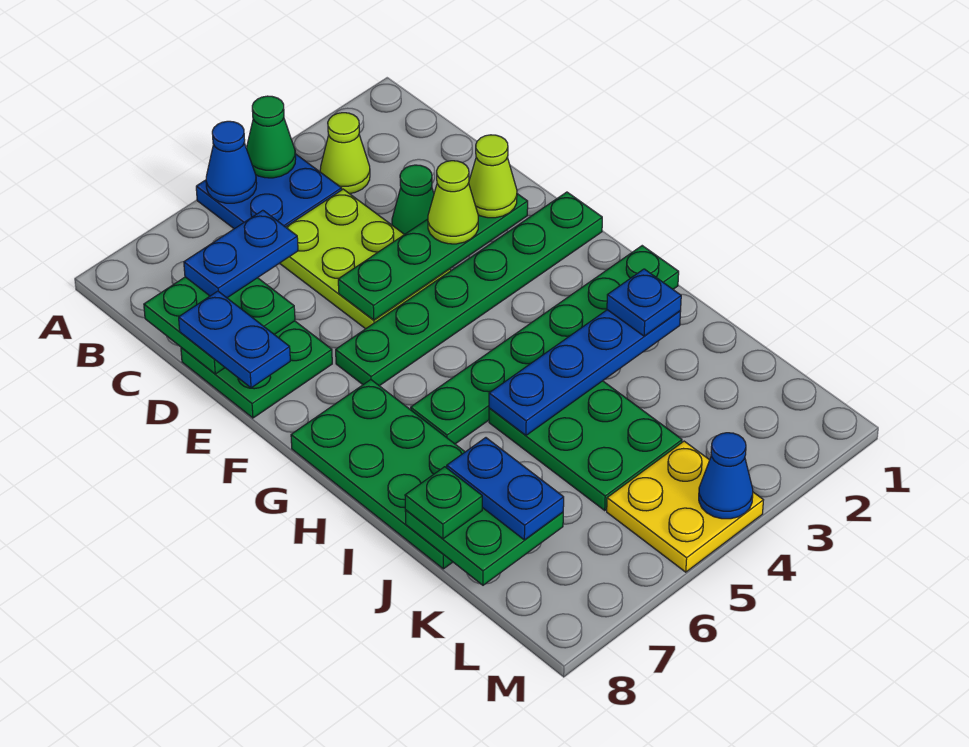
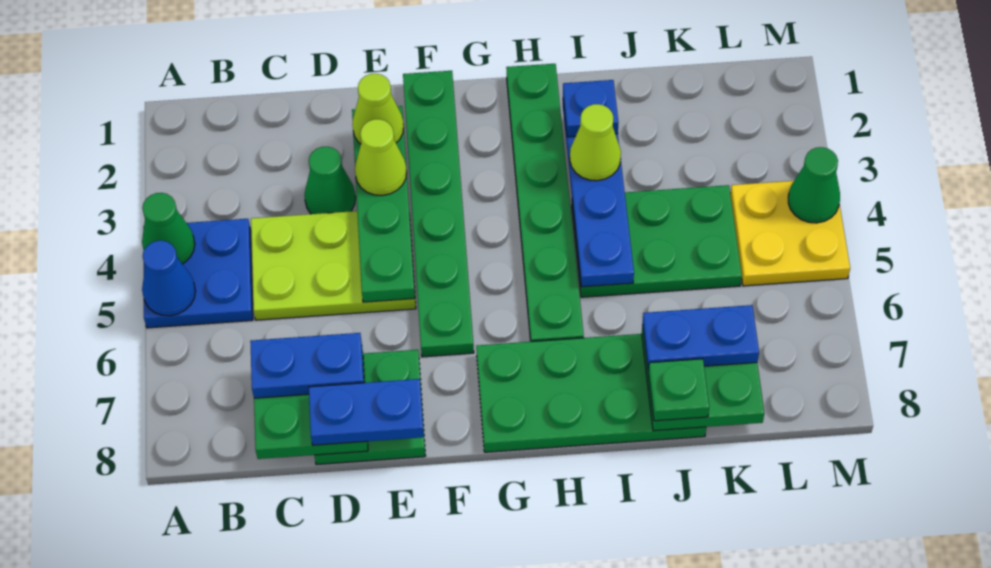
lime cone B3 level 1 -> lime cone I3 level 3
blue plate C6:C7 level 3 -> blue plate C7:D7 level 3
blue cone M4 level 2 -> green cone M4 level 2

